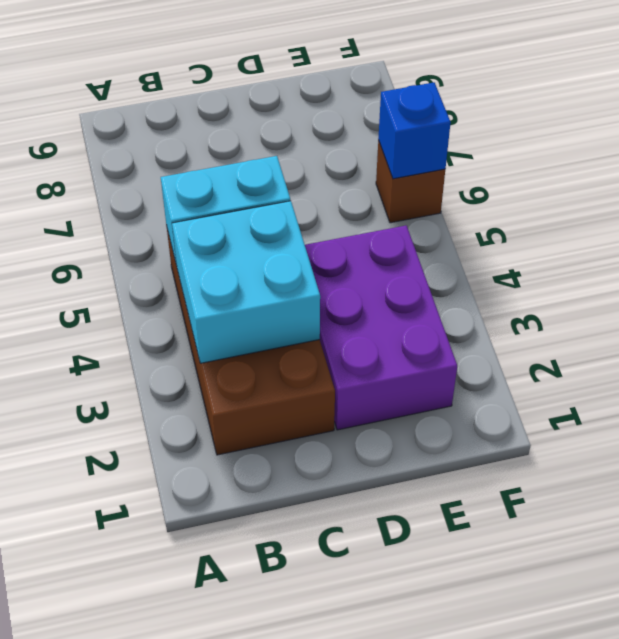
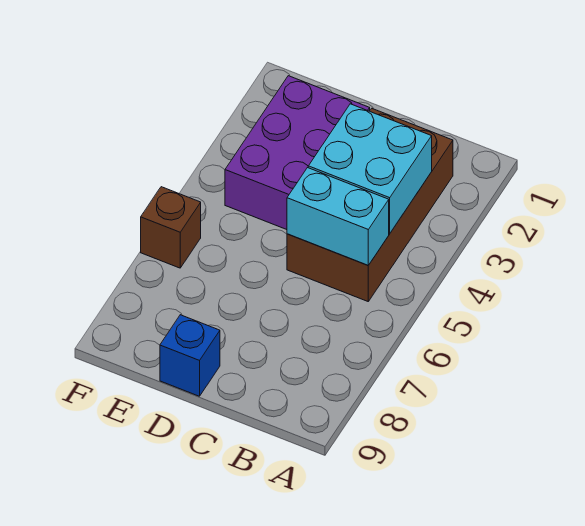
blue brick F6 level 2 -> blue brick D9 level 1

